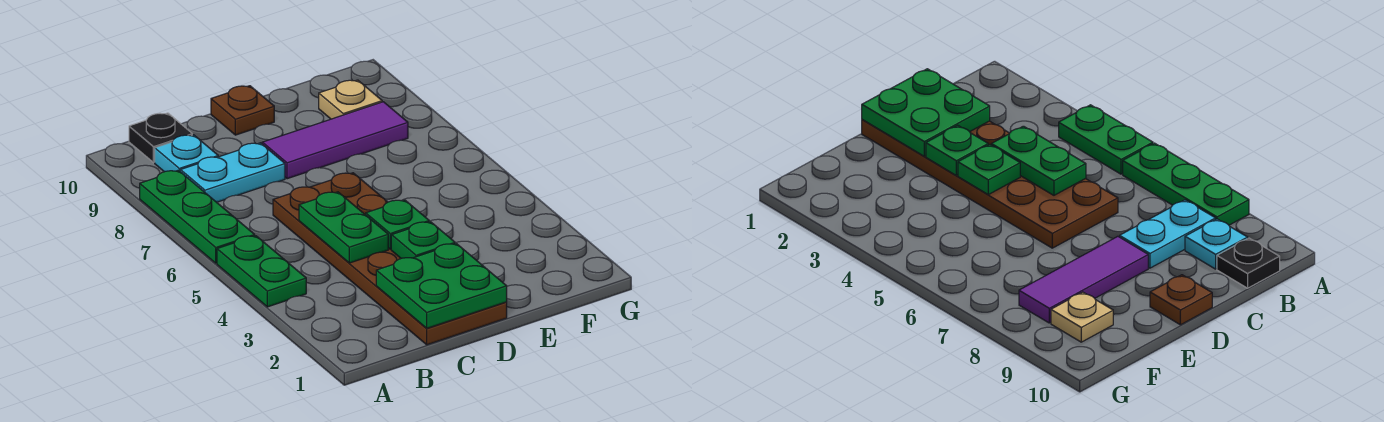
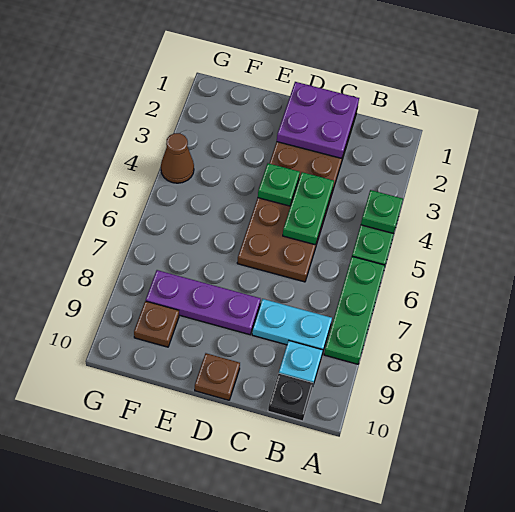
green plate C1:D2 level 2 -> purple plate C1:D2 level 2
green plate D3 level 2 -> green plate A4 level 2
purple tile D8:F8 level 1 -> purple plate D8:F8 level 1
tan plate F9 level 1 -> brown plate F9 level 1
none -> brown cone G4 level 1

